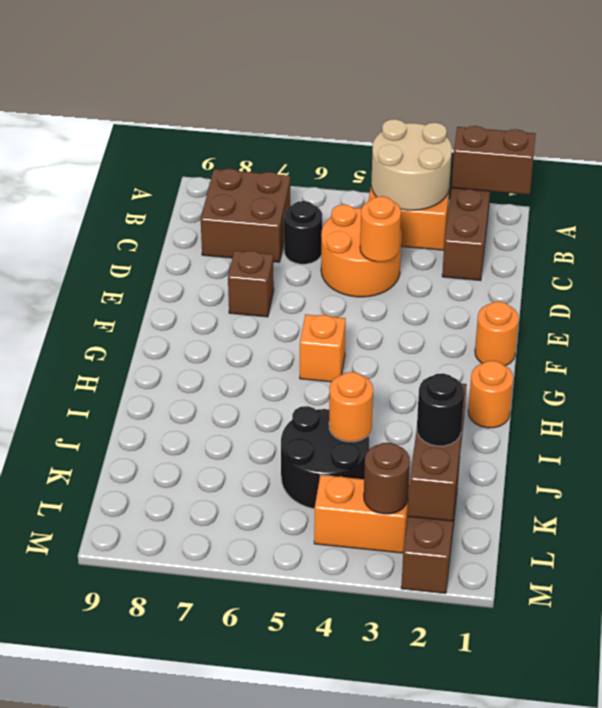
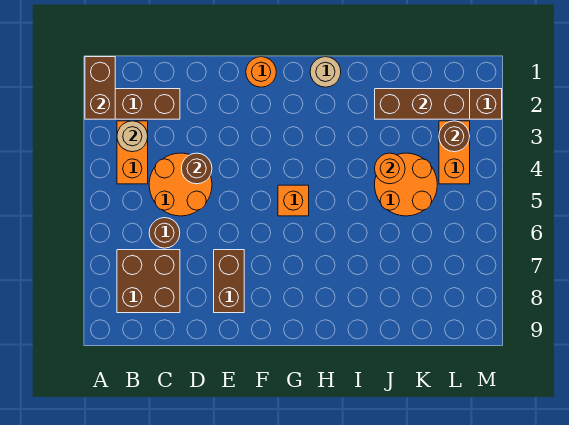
tan round brick A3:B4 level 2 -> tan round brick B3 level 2
black round brick C6 level 1 -> brown round brick C6 level 1
orange round brick D4 level 2 -> brown round brick D4 level 2
brown brick E7 level 1 -> brown brick E7:E8 level 1
orange round brick H1 level 1 -> tan round brick H1 level 1
black round brick J4:K5 level 1 -> orange round brick J4:K5 level 1
black round brick K2 level 3 -> none

